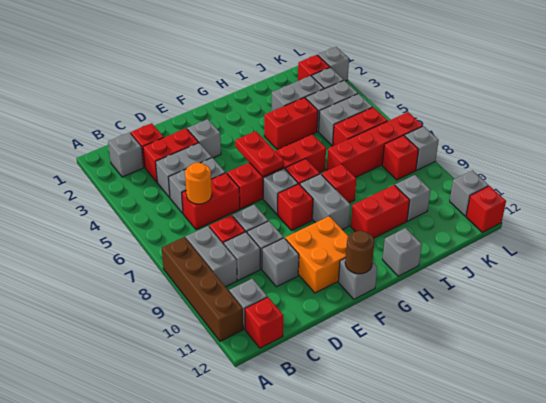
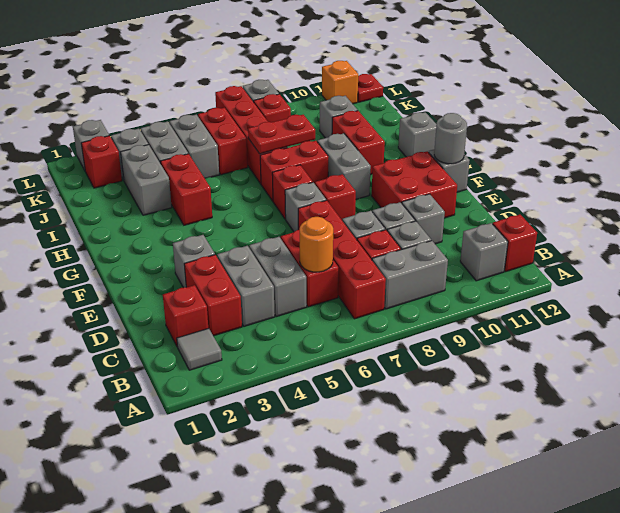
brown brick A8:A11 level 1 -> none
grey brick B2 level 1 -> grey tile B2 level 1
red brick E6:H6 level 1 -> red brick B7:E7 level 1
orange brick E10:F11 level 1 -> red brick E10:F11 level 1
red plate F5:F6 level 2 -> red plate I7:I8 level 2
brown round brick F12 level 2 -> grey round brick F12 level 2
grey brick G8:G9 level 1 -> grey brick G9:H9 level 1
red brick H8 level 1 -> red brick H7:H8 level 1
grey brick L11 level 1 -> orange brick L11 level 1
red brick L12 level 1 -> red plate L12 level 1

